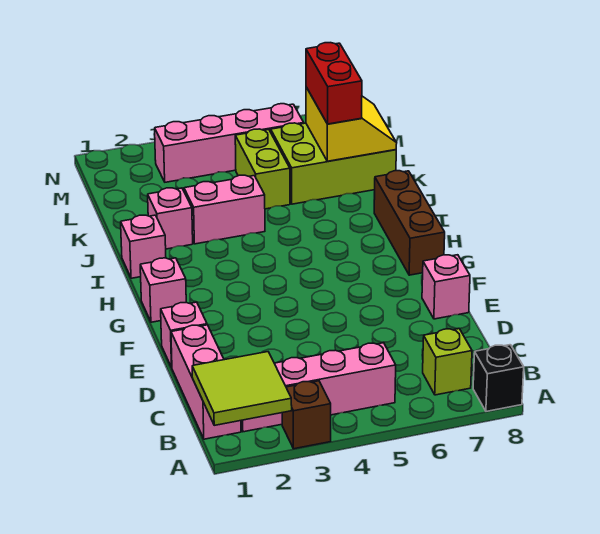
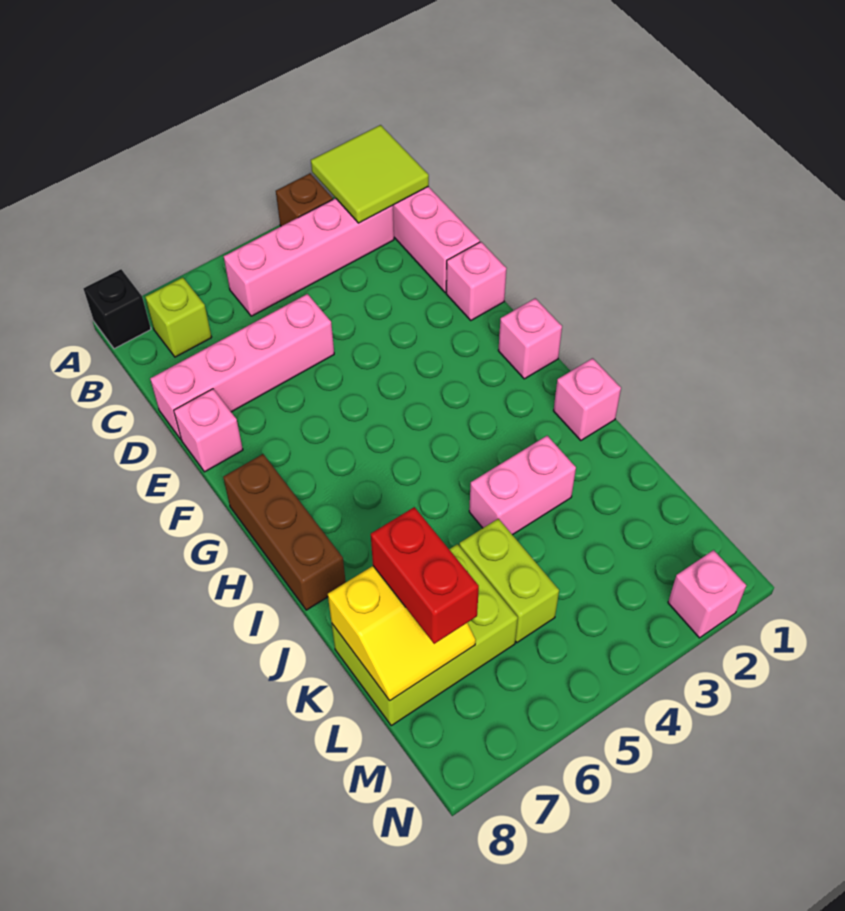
pink brick J2 level 1 -> pink brick N2 level 1
yellow slope K7:L8 level 2 top 7 -> yellow slope K7:L8 level 2 top K
pink brick M3:M6 level 1 -> pink brick D5:D8 level 1

